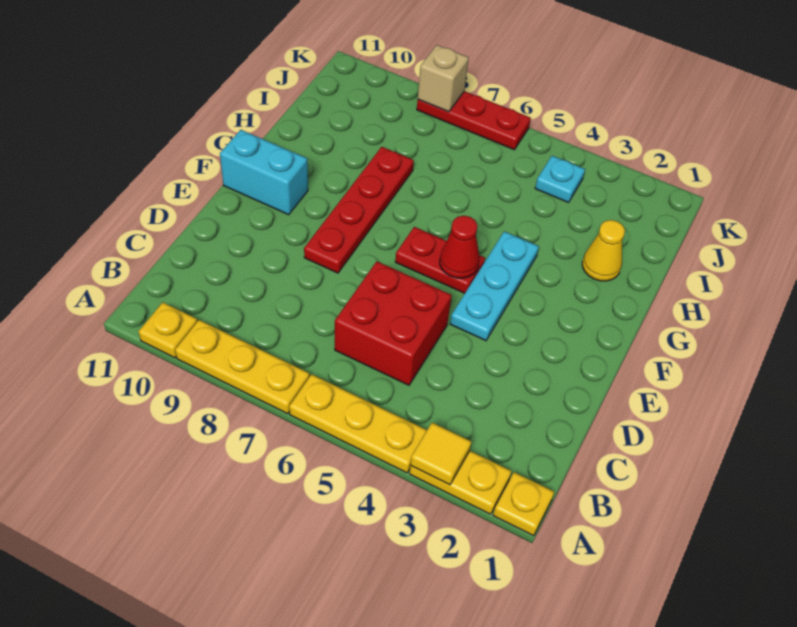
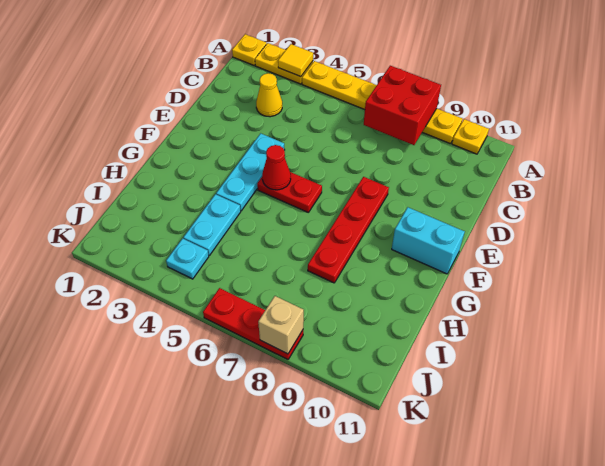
red brick C5:D6 level 1 -> red brick A7:B8 level 2
yellow cone H2 level 1 -> yellow cone C3 level 1
none -> cyan plate H4:I4 level 1

